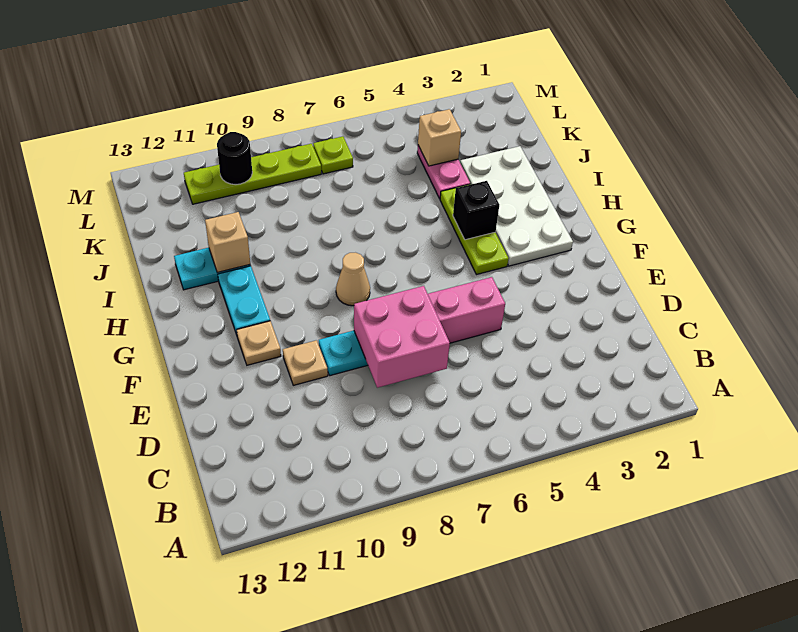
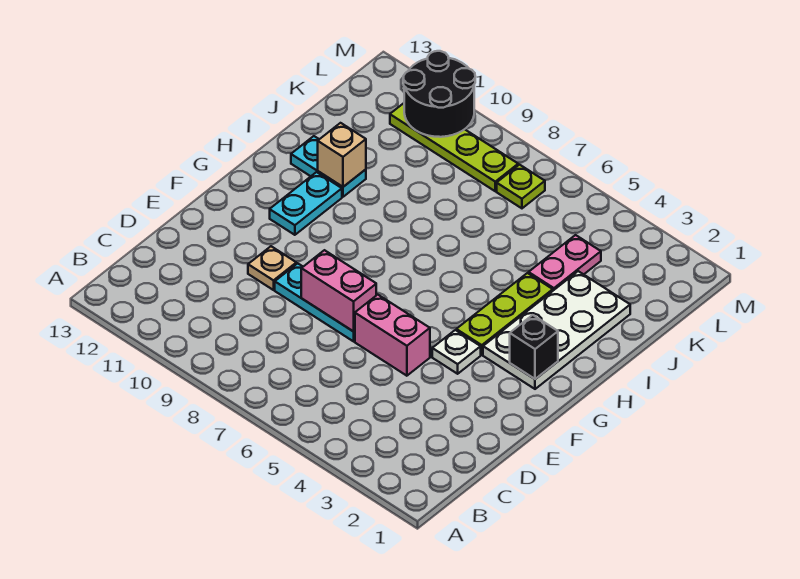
pink brick D7:E8 level 2 -> pink brick E7:E8 level 2
none -> white plate F4 level 1
tan plate F11 level 1 -> none
tan cone G8 level 1 -> none
black brick H4 level 2 -> black brick G2 level 2
tan brick K4 level 2 -> none
black round brick L10 level 2 -> black round brick L10:M11 level 2

